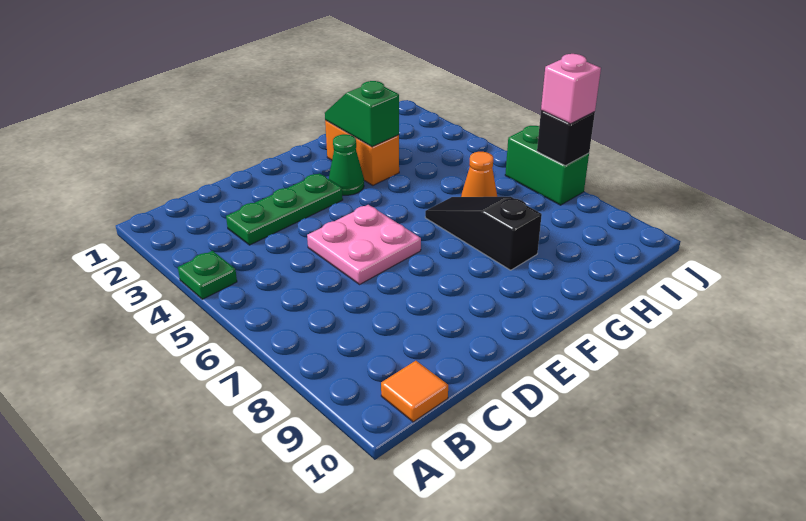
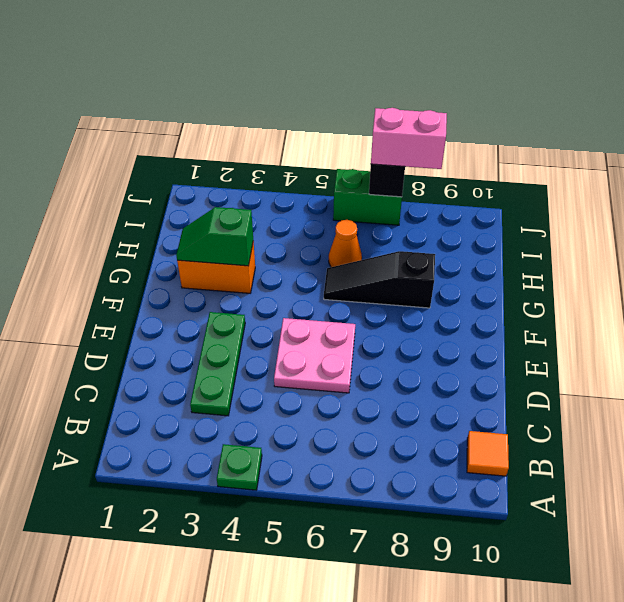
green cone F3 level 1 -> none
pink brick J7 level 3 -> pink brick J7:J8 level 3

